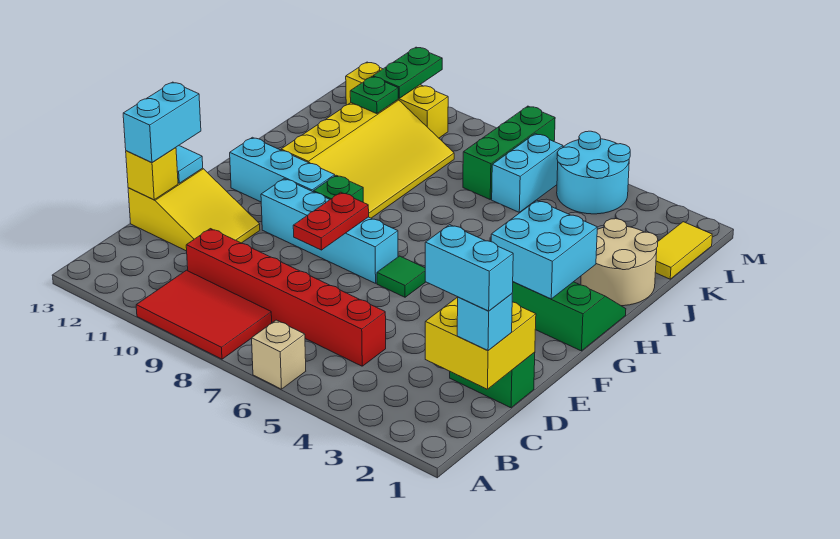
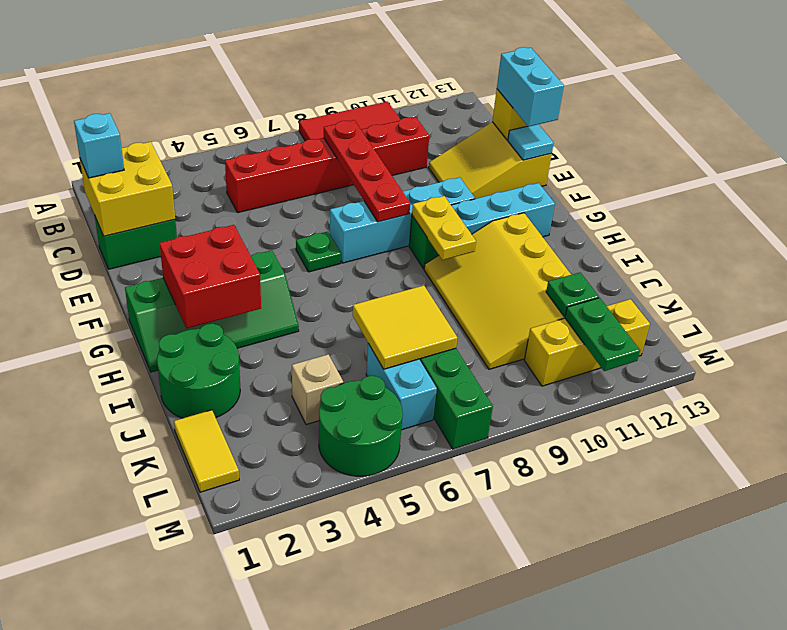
tan brick A6 level 1 -> tan brick K4 level 1
cyan brick C1:C2 level 4 -> none
red plate E8:F8 level 2 -> red plate C8:F8 level 2
green tile F6 level 1 -> green plate F6 level 1
cyan brick G2:H3 level 2 -> red brick G2:H3 level 2
none -> yellow plate G9:H9 level 2
tan round brick I1:J2 level 1 -> green round brick I1:J2 level 1
none -> yellow tile J6:K7 level 2
cyan round brick L4:M5 level 1 -> green round brick L4:M5 level 1

